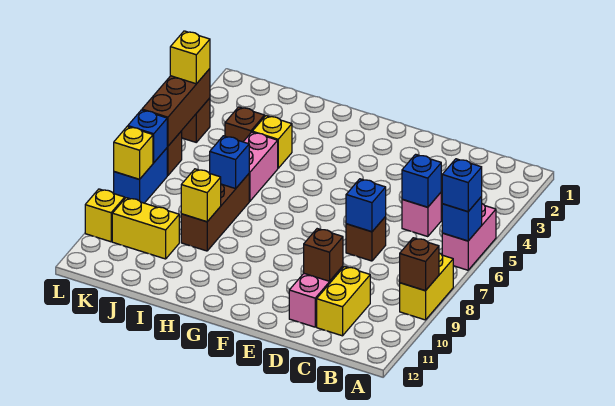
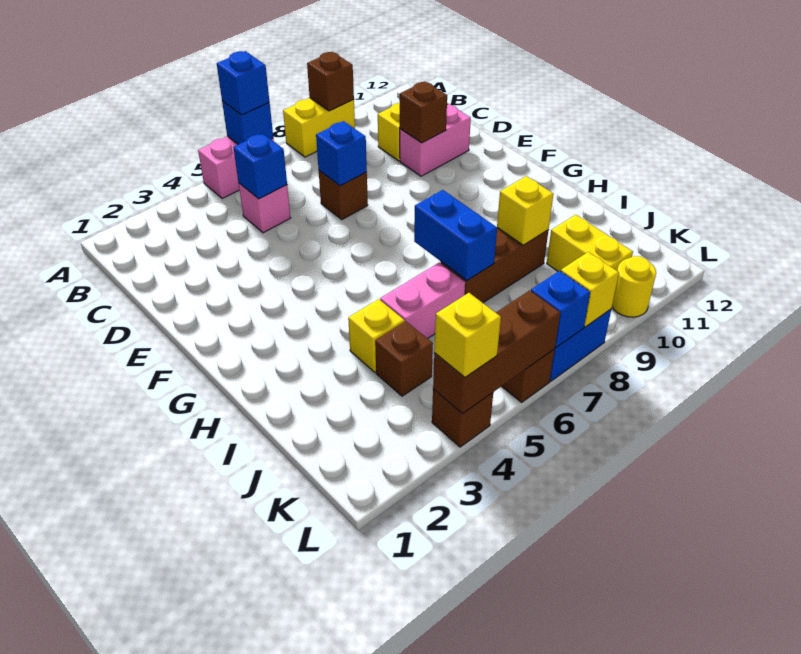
blue brick I7 level 2 -> blue brick H7:I7 level 2
yellow brick L10 level 1 -> yellow round brick L10 level 1

